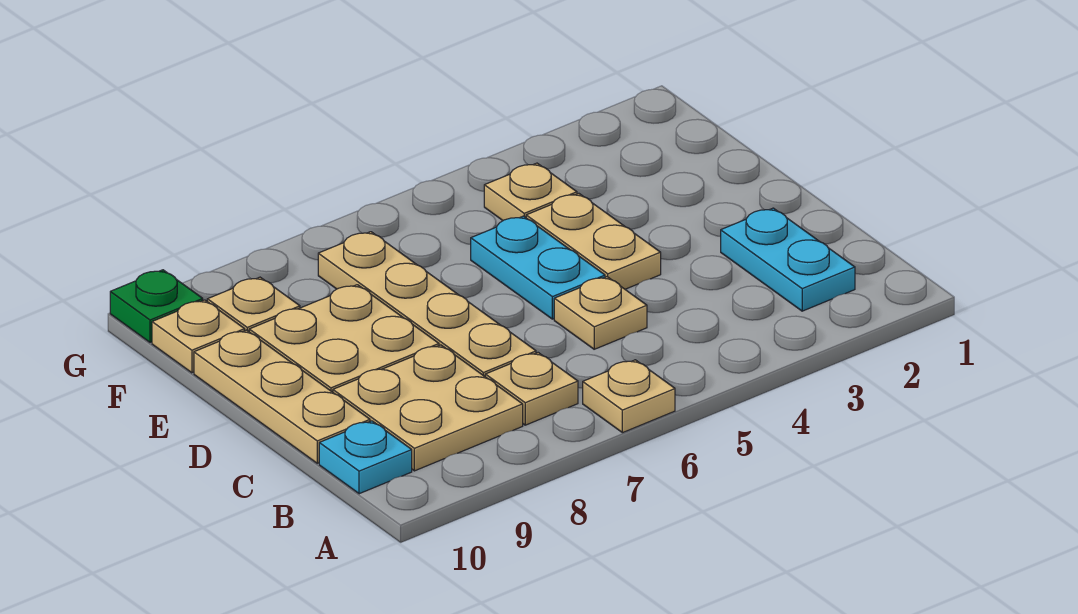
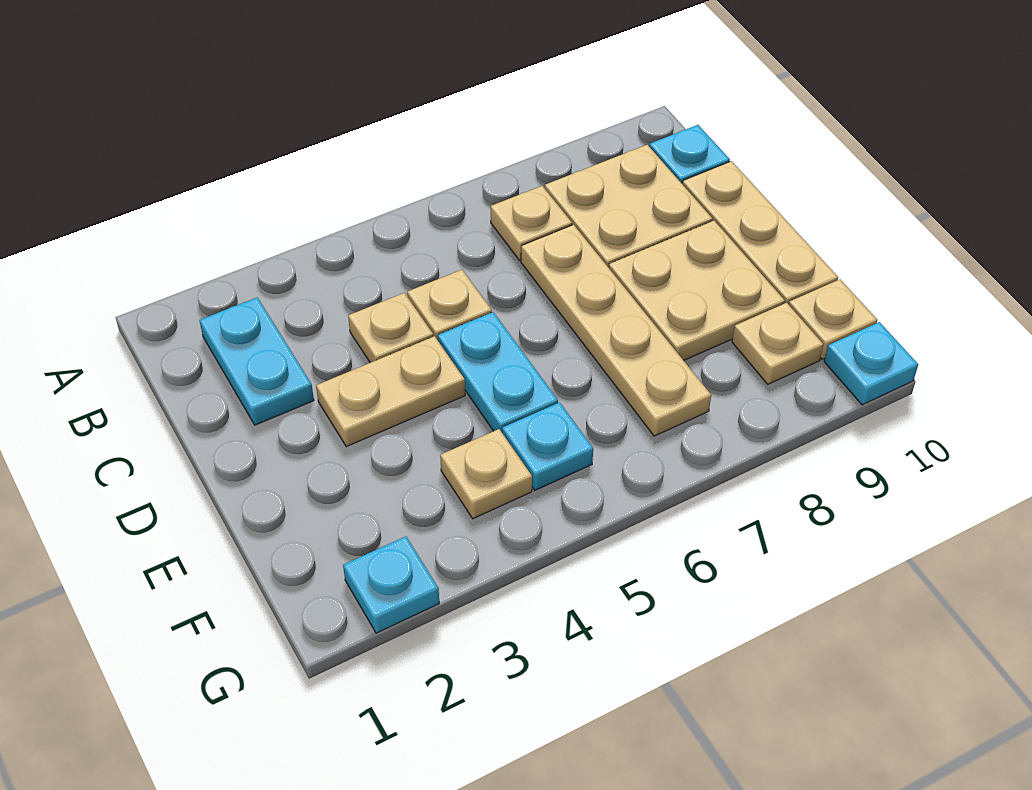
tan plate A6 level 1 -> tan plate C4 level 1
tan plate D4:E4 level 1 -> tan plate D3:D4 level 1
none -> cyan plate F5 level 1
none -> cyan plate G2 level 1
green plate G10 level 1 -> cyan plate G10 level 1

